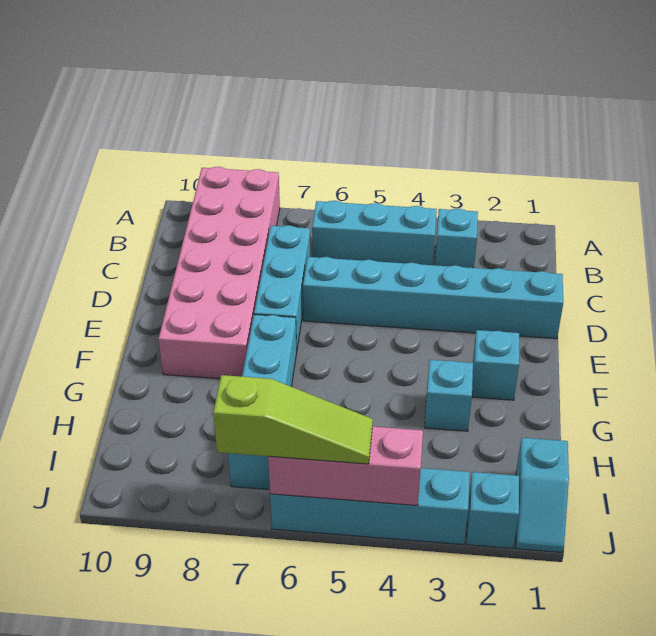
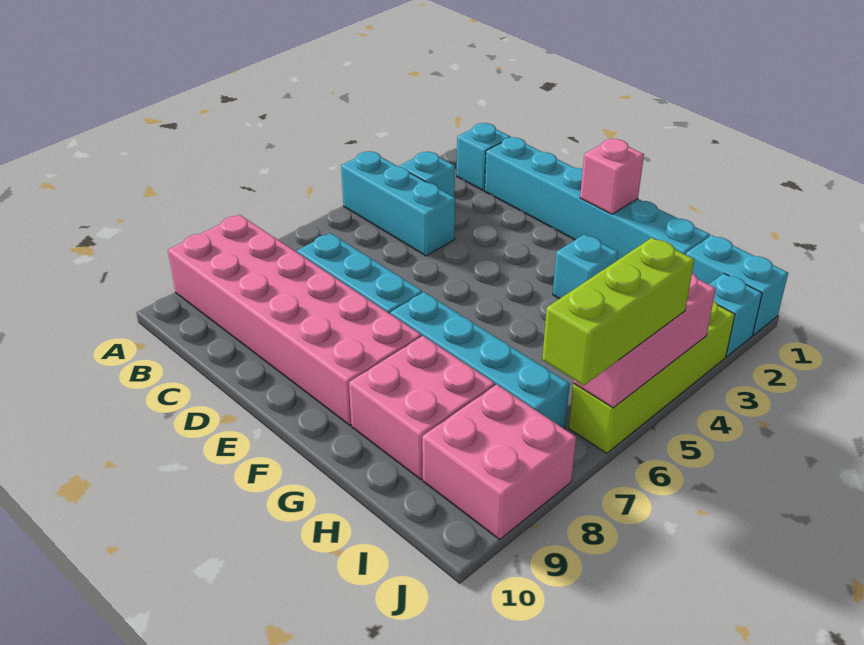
cyan brick B4:B6 level 1 -> cyan brick A4:C4 level 1
cyan brick D1:D6 level 1 -> cyan brick C1:H1 level 1
none -> pink brick F1 level 2
cyan brick F2 level 1 -> cyan brick B1 level 1
none -> pink brick G8:H9 level 1
cyan slope I1:J1 level 1 top I -> cyan brick I1:J1 level 1
none -> pink brick I8:J9 level 1
cyan brick J3:J6 level 1 -> lime brick J3:J6 level 1
lime slope J5:J7 level 3 top 7 -> lime brick J5:J7 level 3

